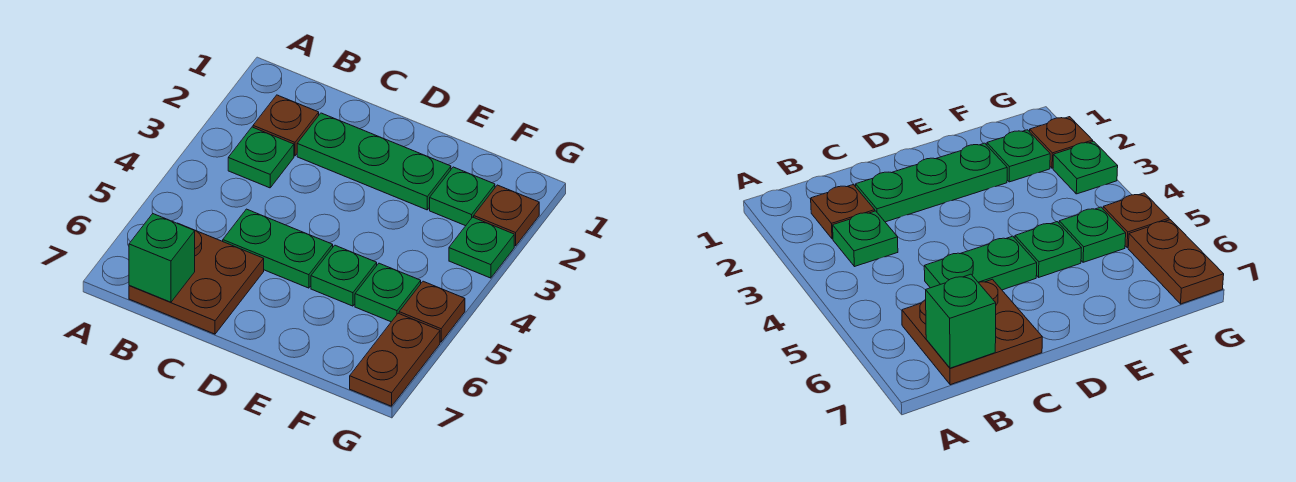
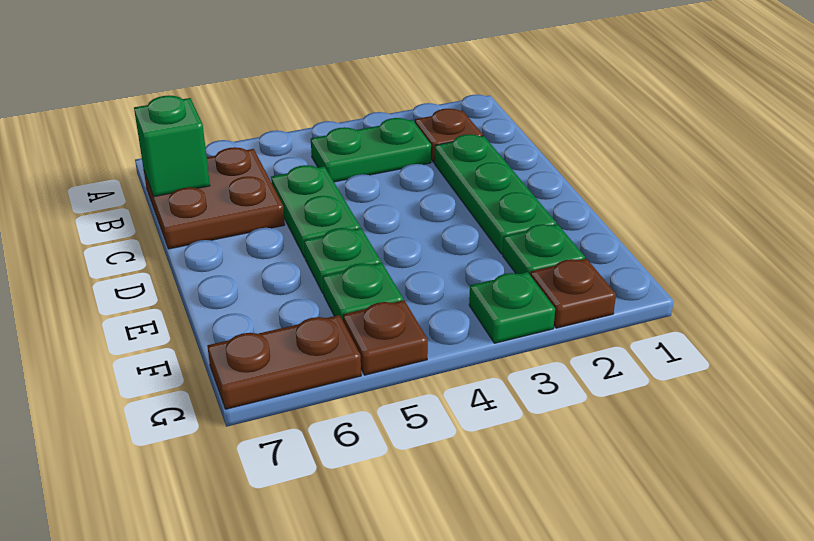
green plate B3 level 1 -> green plate B3:B4 level 1

